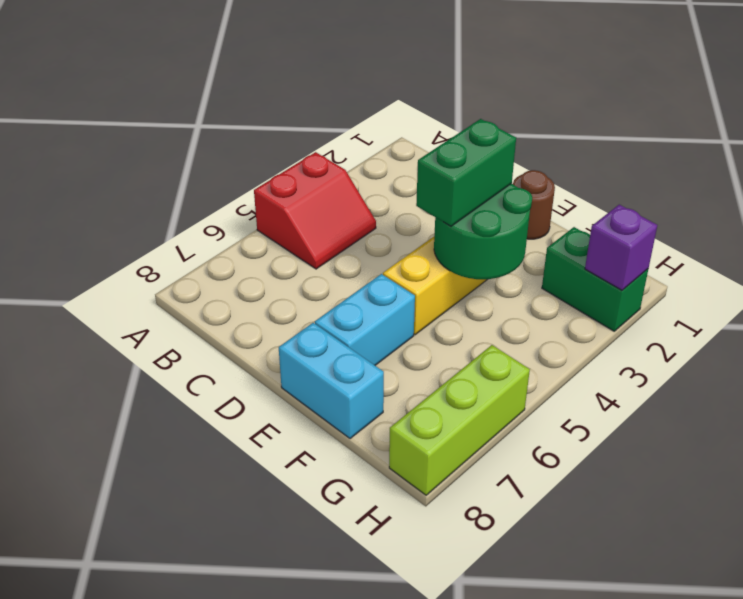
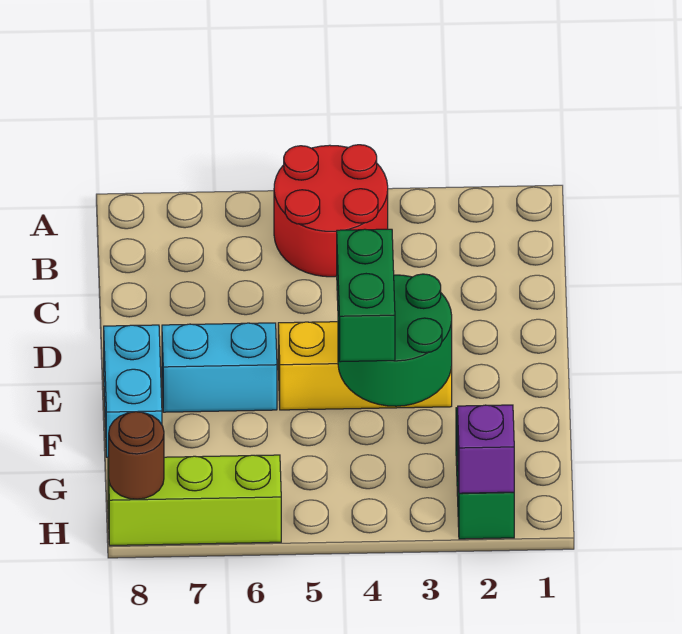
red slope A4:B5 level 1 top A -> red round brick A4:B5 level 1
brown round brick E1 level 1 -> brown round brick H8 level 2
green brick E3:E4 level 3 -> green brick E4:F4 level 3

